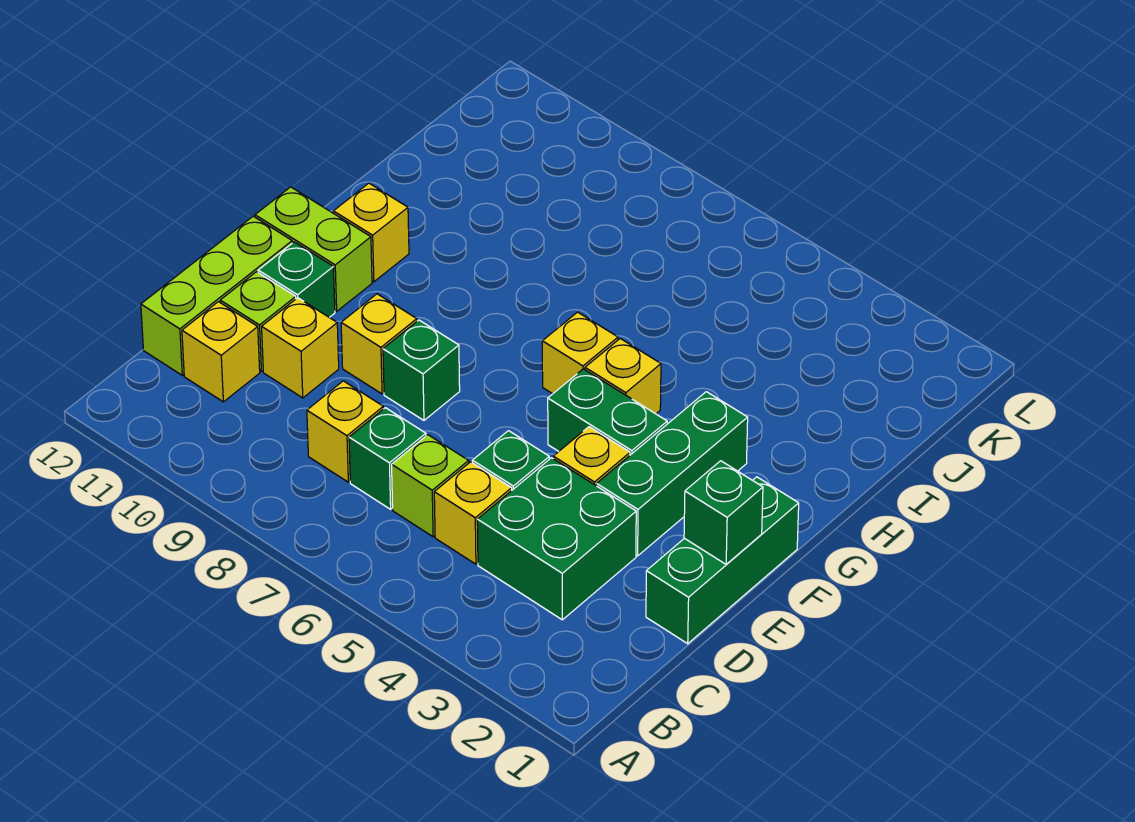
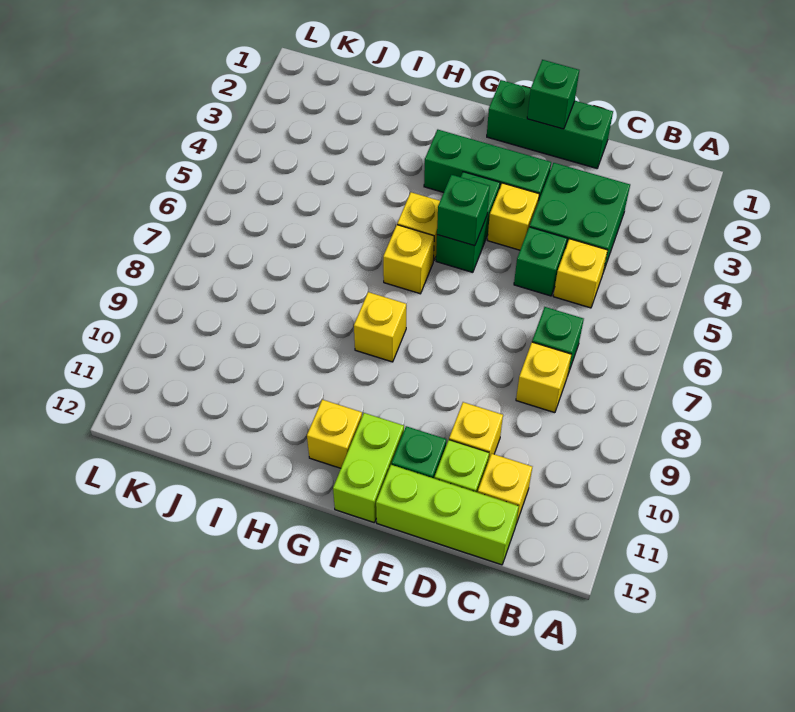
lime brick C6 level 1 -> none
green brick E8 level 1 -> green brick F5 level 2
yellow brick E9 level 1 -> yellow brick G8 level 1

